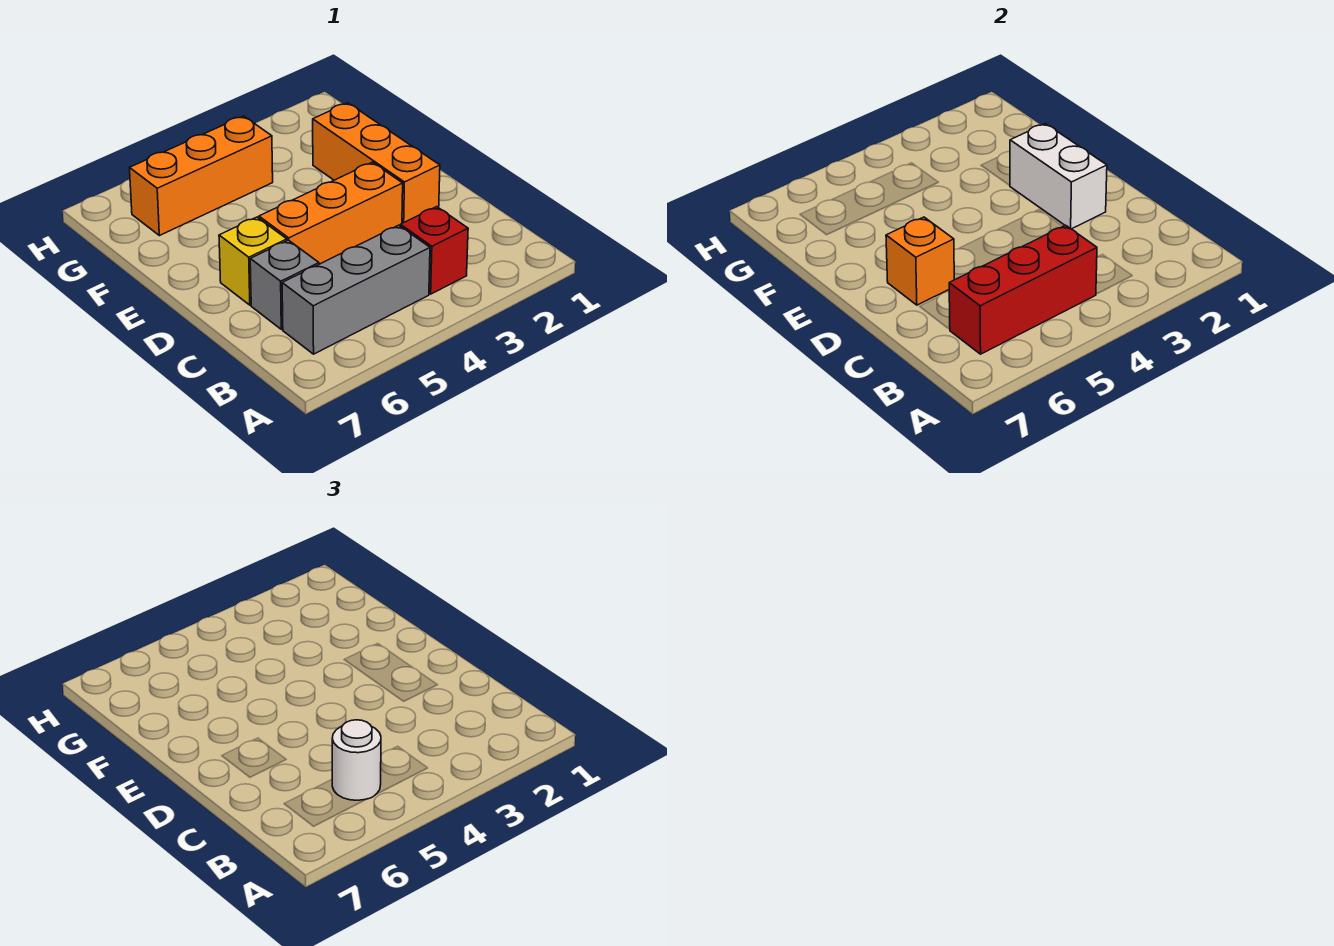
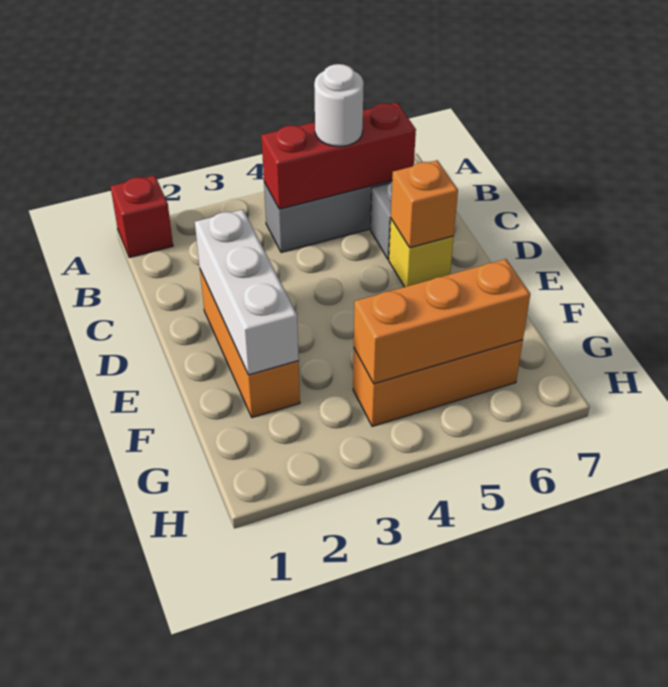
red brick B3 level 1 -> red brick A1 level 1
white brick D2:E2 level 2 -> white brick D2:F2 level 2
orange brick D3:D5 level 1 -> orange brick G4:G6 level 2

